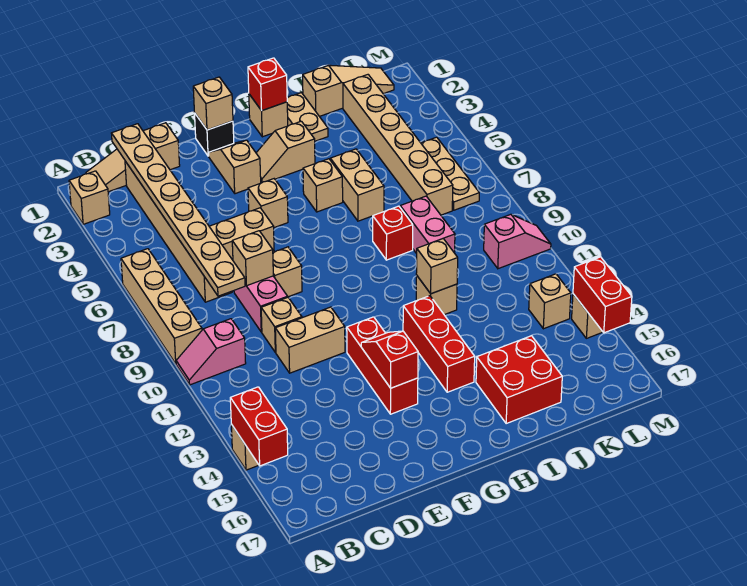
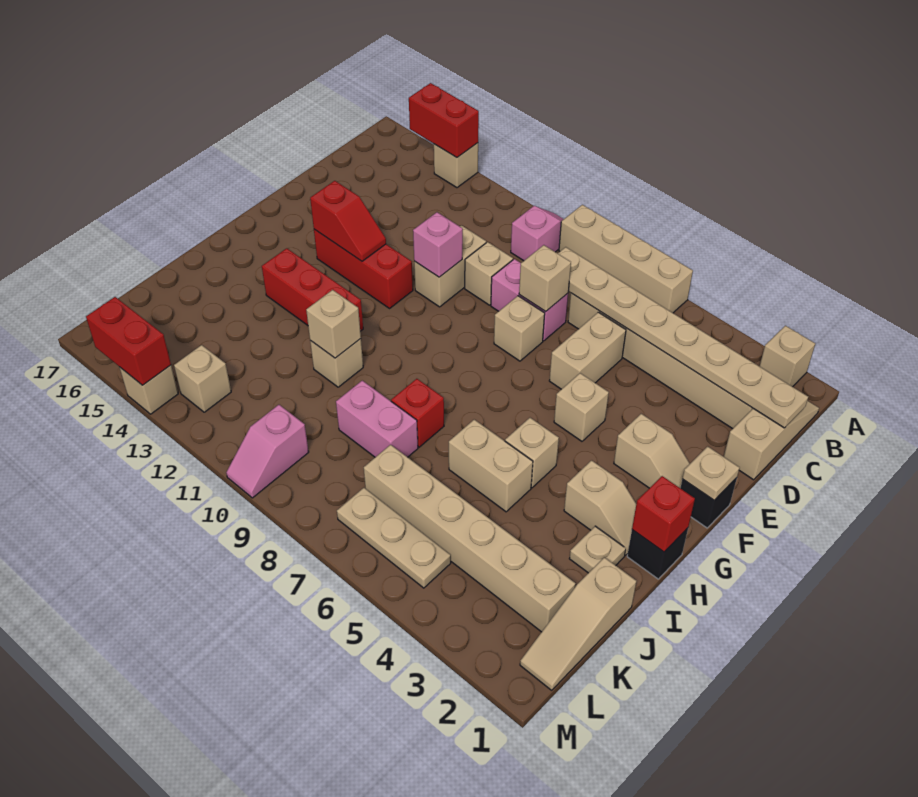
none -> pink brick E11 level 2
tan brick F1 level 2 -> tan plate F1 level 2
tan slope G3:H3 level 1 top H -> tan slope H2:H3 level 1 top 3
tan brick H1 level 1 -> black brick H1 level 1
tan plate I1:I2 level 1 -> tan plate I2 level 1
red brick I15:J16 level 1 -> none

